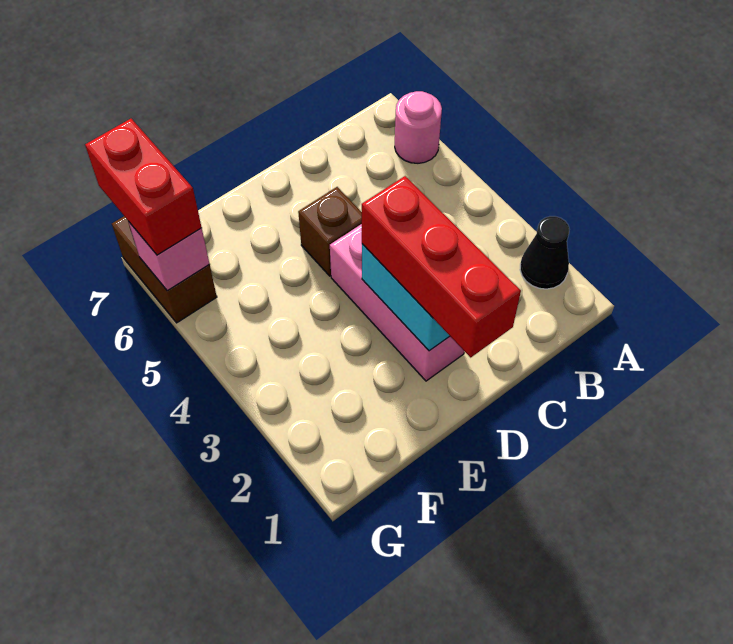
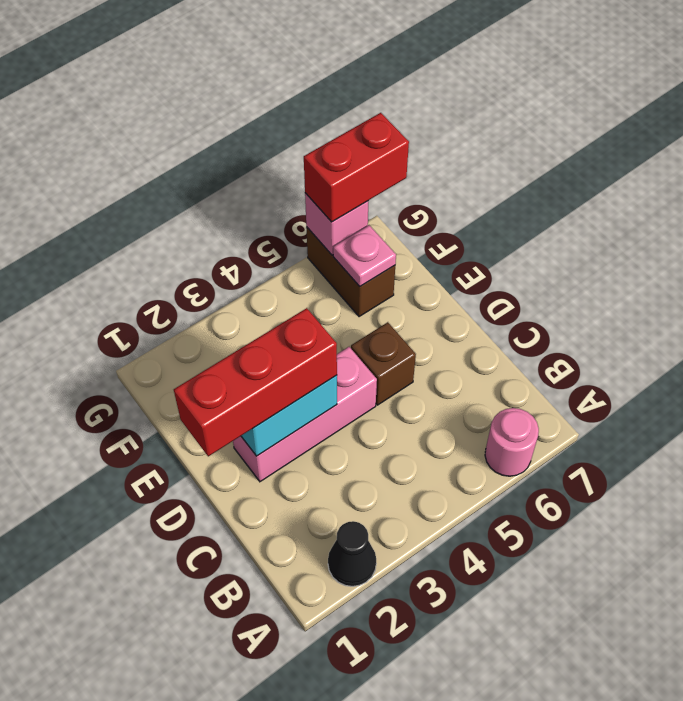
none -> pink plate F6 level 2
brown brick G6:G7 level 1 -> brown brick F6:G6 level 1

